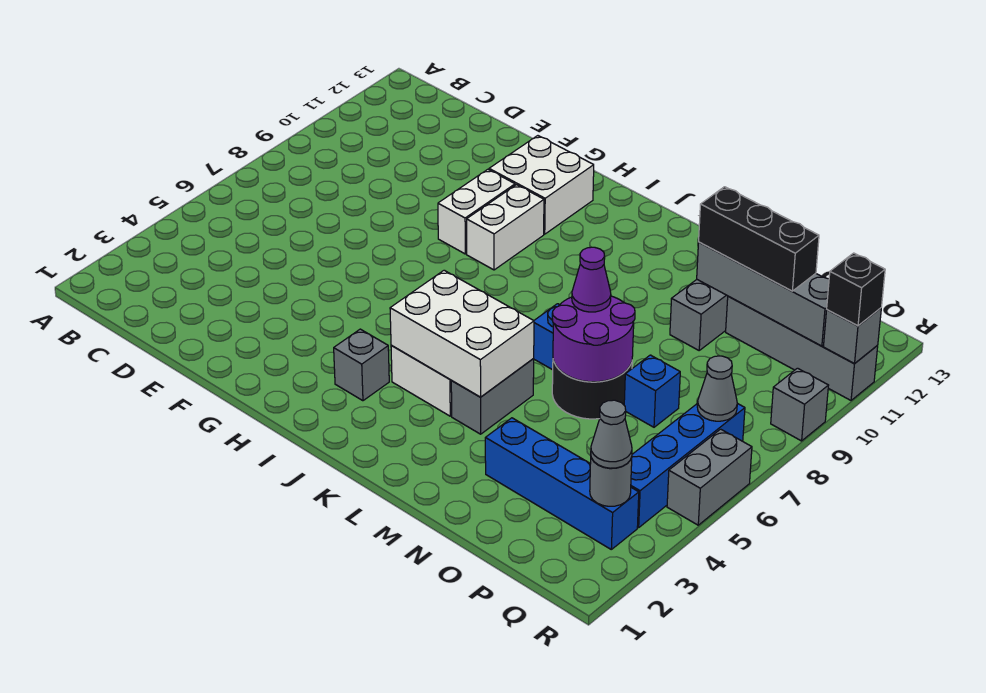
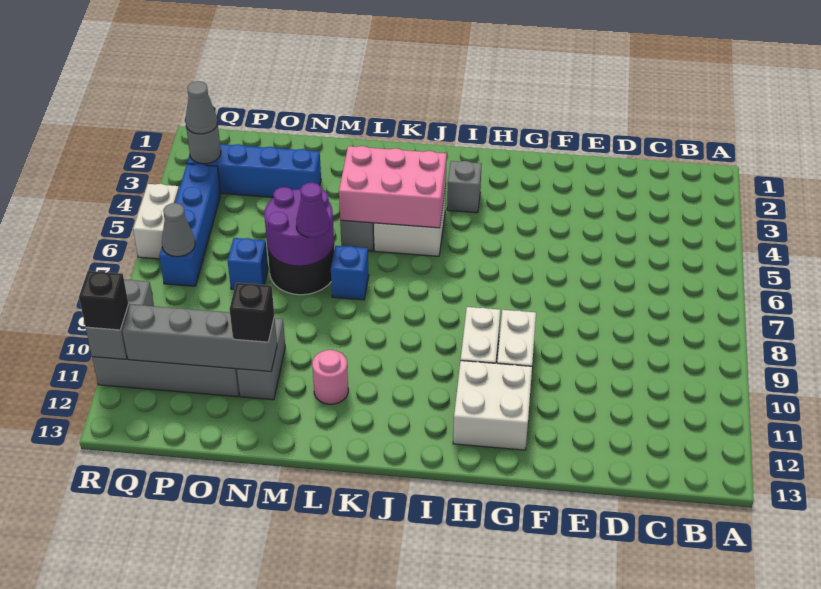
white brick J4:L5 level 2 -> pink brick J4:L5 level 2
none -> pink round brick L11 level 1
black brick N11:P11 level 3 -> black brick N11 level 3
grey brick R5:R6 level 1 -> white brick R5:R6 level 1

